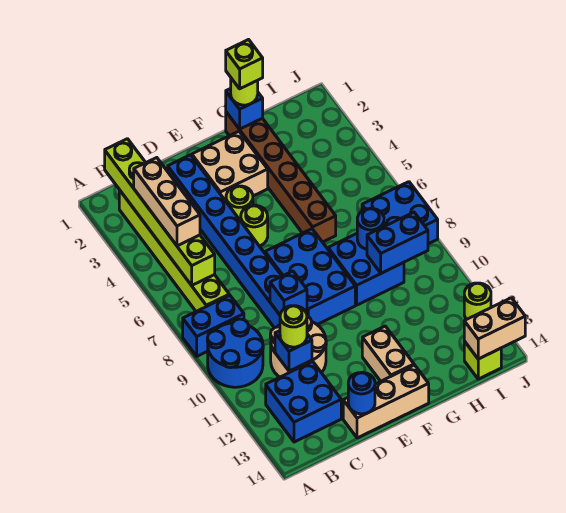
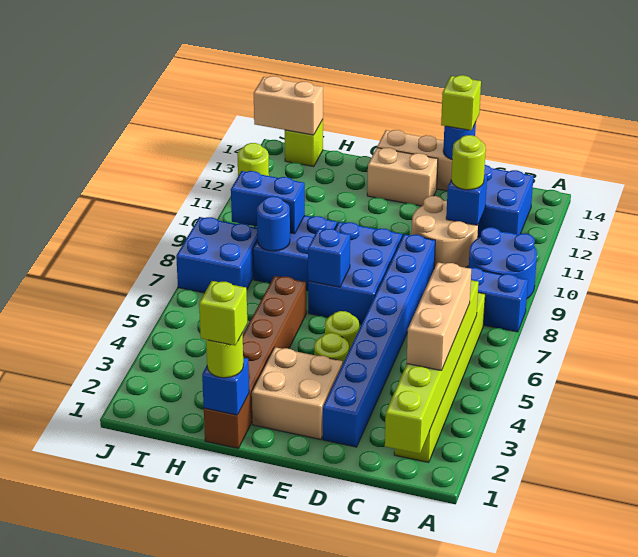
blue brick D9 level 2 -> blue brick F7 level 2
none -> lime brick D14 level 3
tan brick F12:F13 level 1 -> tan brick E13:F13 level 1

